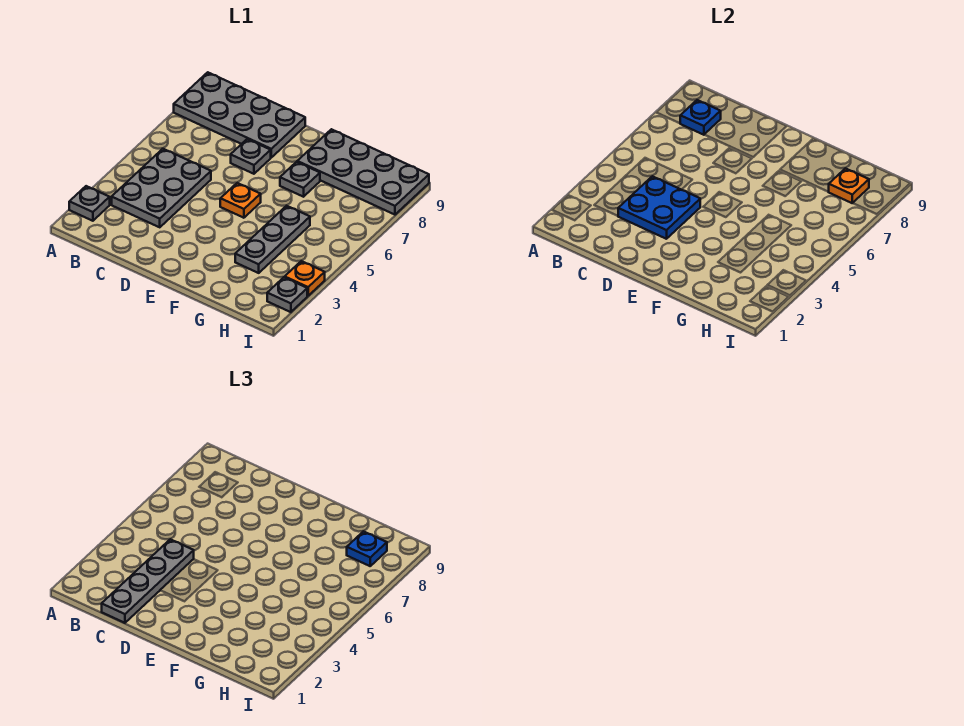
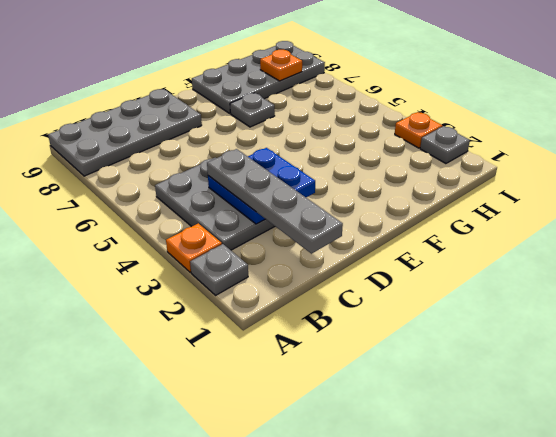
blue plate B8 level 2 -> none
grey plate D7 level 1 -> none
orange plate E5 level 1 -> orange plate A3 level 1
grey plate G3:G5 level 1 -> none
blue plate H8 level 3 -> none

